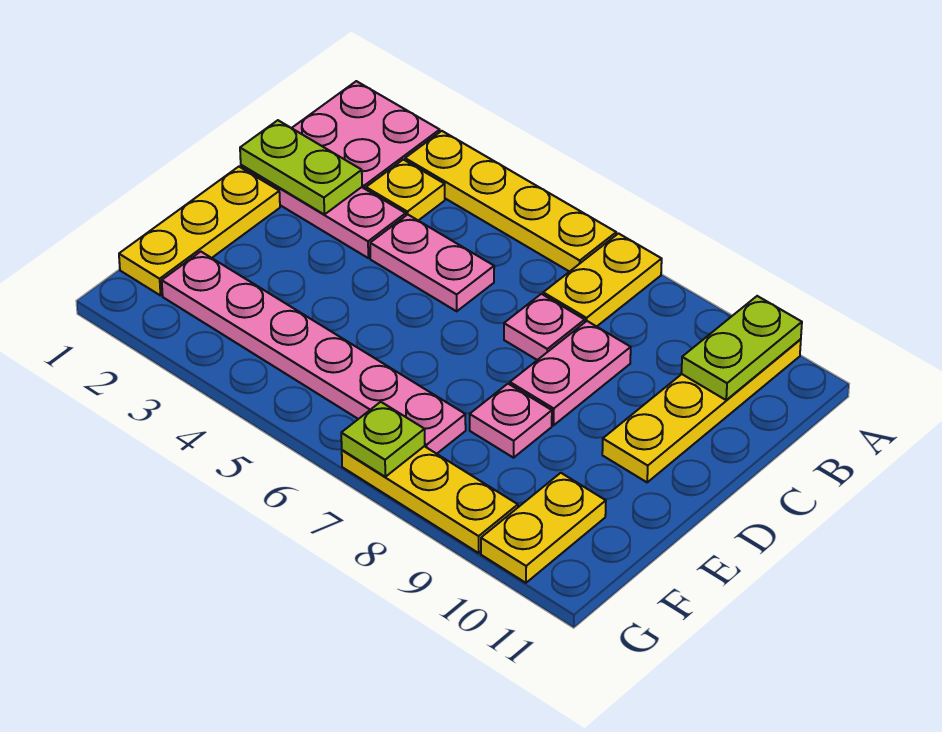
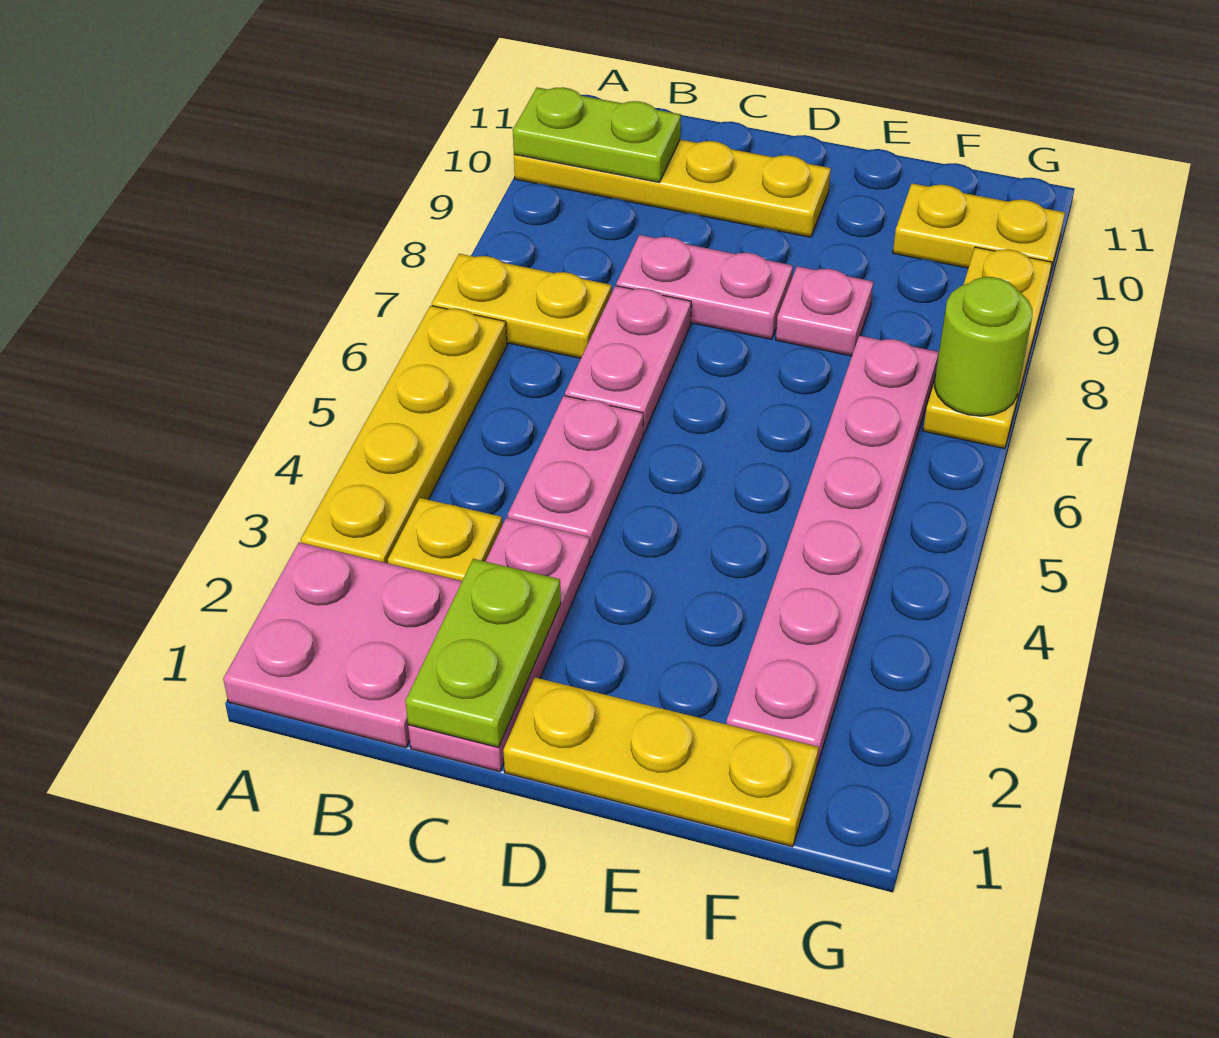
pink plate C7 level 1 -> pink plate C6:C7 level 1
lime plate G7 level 2 -> lime round brick G7 level 2

